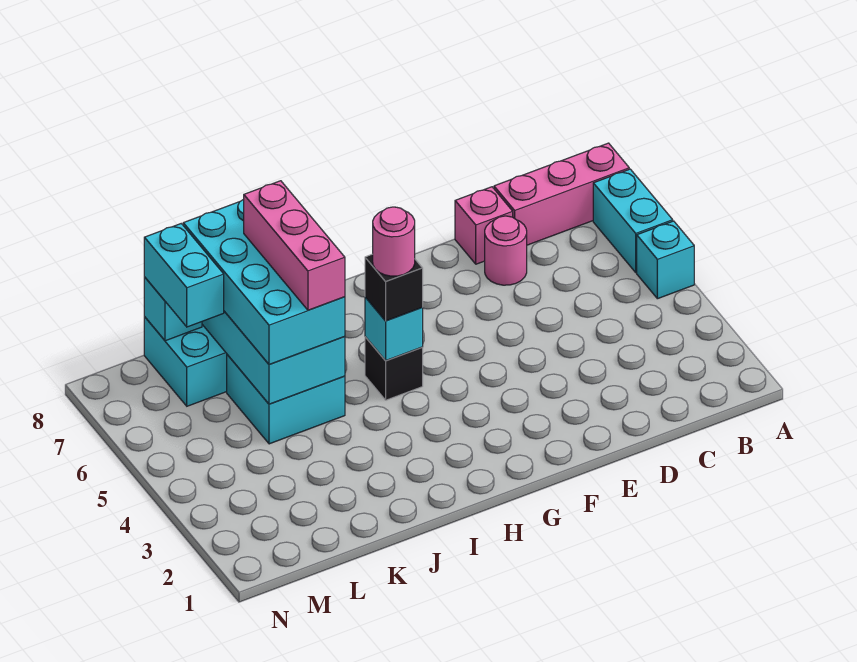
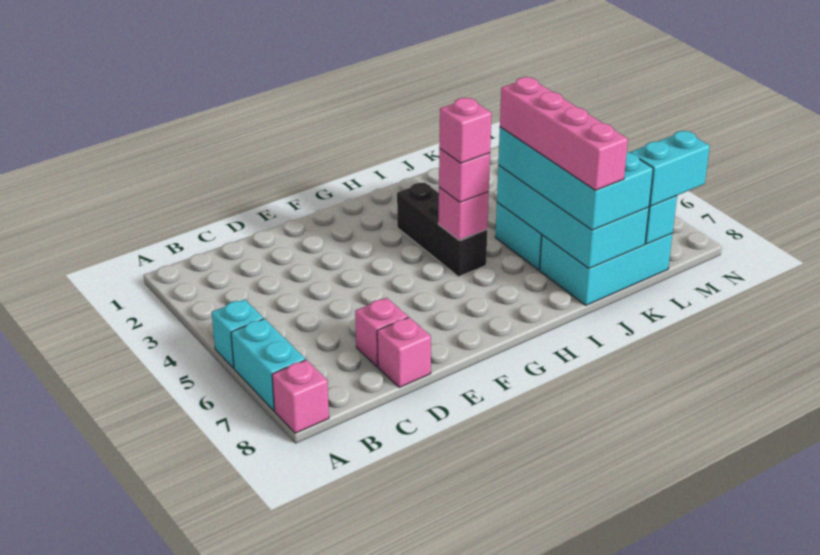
pink brick A8:C8 level 1 -> pink brick A8 level 1
pink round brick D7 level 1 -> pink brick D7 level 1
black brick H5 level 1 -> black brick H3:H5 level 1
cyan brick H5 level 2 -> pink brick H5 level 2
black brick H5 level 3 -> pink brick H5 level 3
pink round brick H5 level 4 -> pink brick H5 level 4
pink brick J5:J7 level 4 -> pink brick J5:J8 level 4
cyan brick L7:L8 level 3 -> cyan brick L8:M8 level 3

